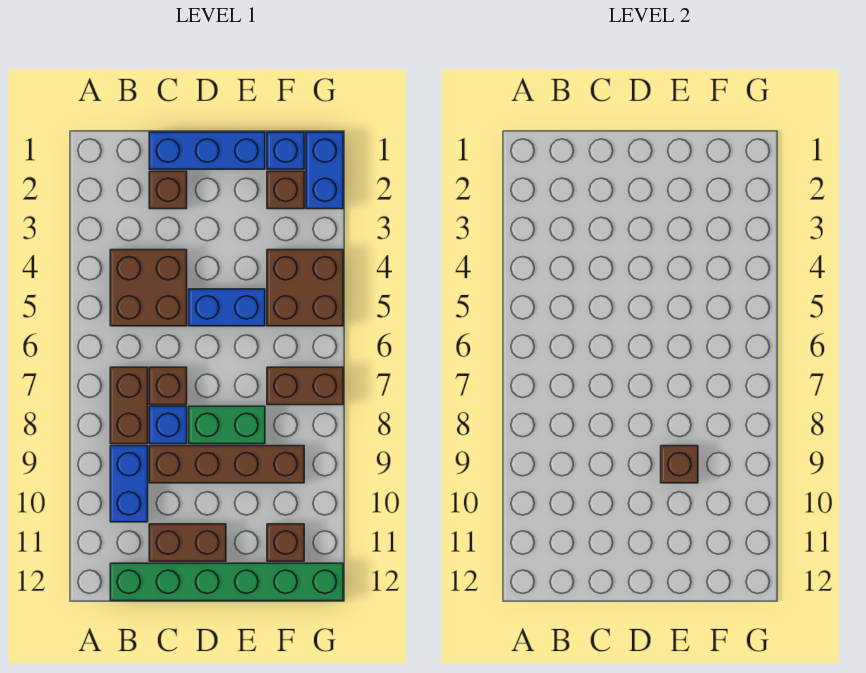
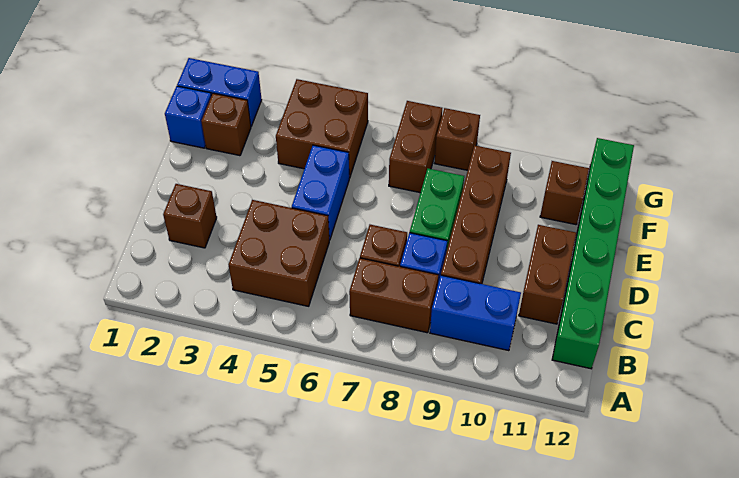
blue brick C1:E1 level 1 -> none
brown brick E9 level 2 -> brown brick G8 level 1

